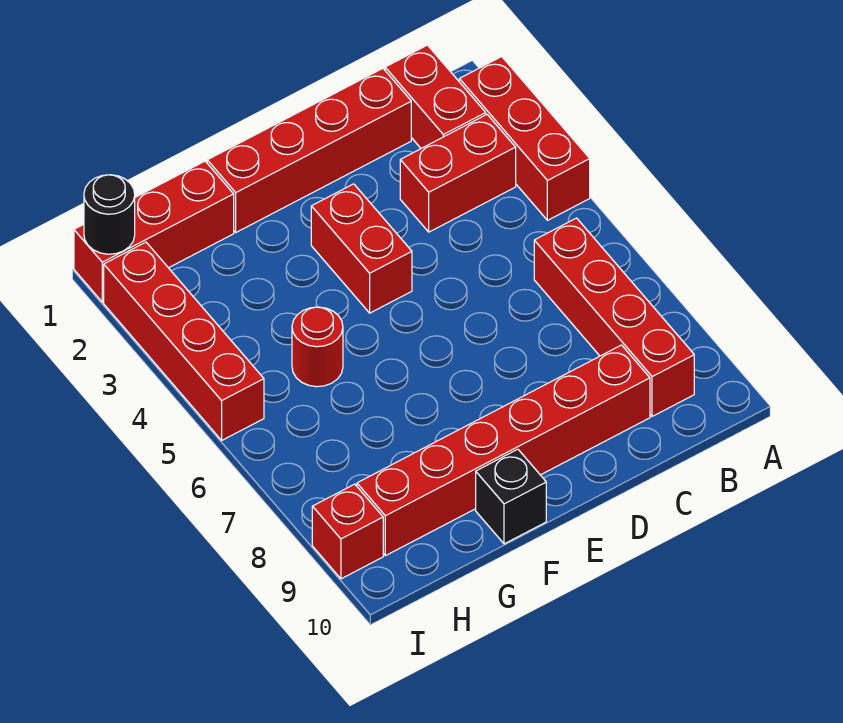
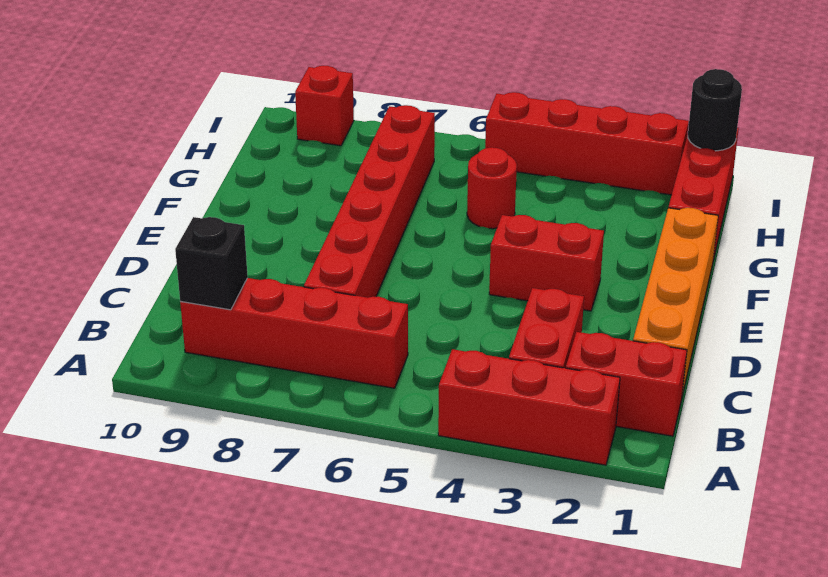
red brick C1:F1 level 1 -> orange brick C1:F1 level 1
red brick C9:H9 level 1 -> red brick C7:H7 level 1
black brick F10 level 1 -> black brick B9 level 2

